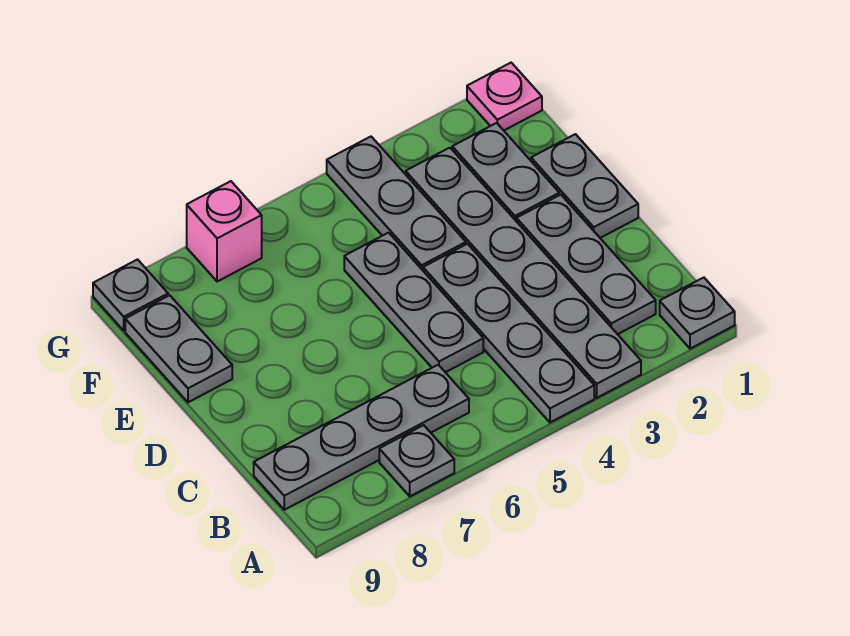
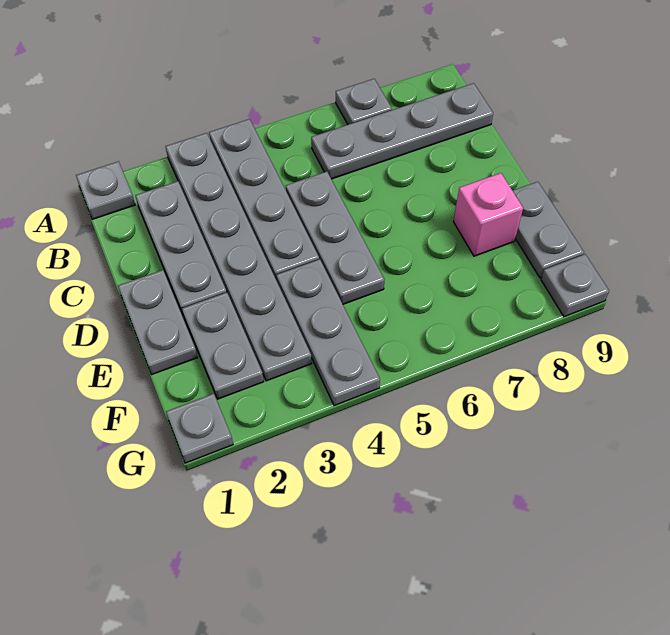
pink plate G1 level 1 -> grey plate G1 level 1
pink brick G7 level 1 -> pink brick E8 level 1

